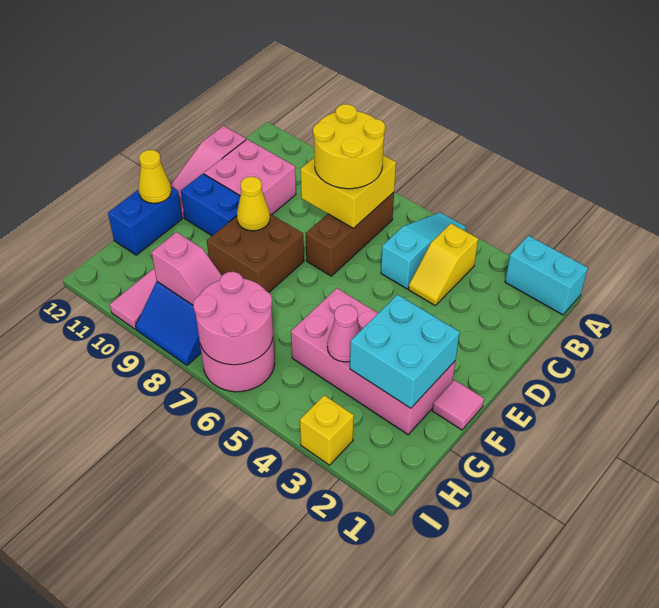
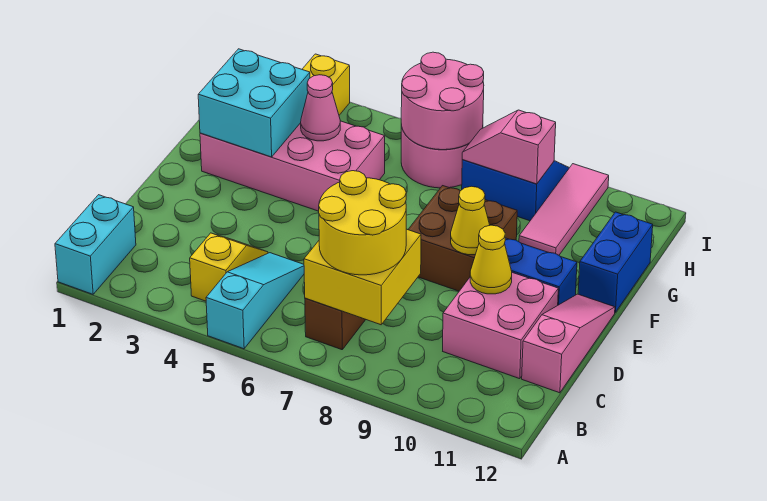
cyan brick A1:A2 level 1 -> cyan brick A1:B1 level 1
cyan slope A5:C5 level 1 top C -> cyan slope A5:C5 level 1 top A
pink tile F1 level 1 -> none
yellow cone F12 level 2 -> yellow cone D10 level 2

